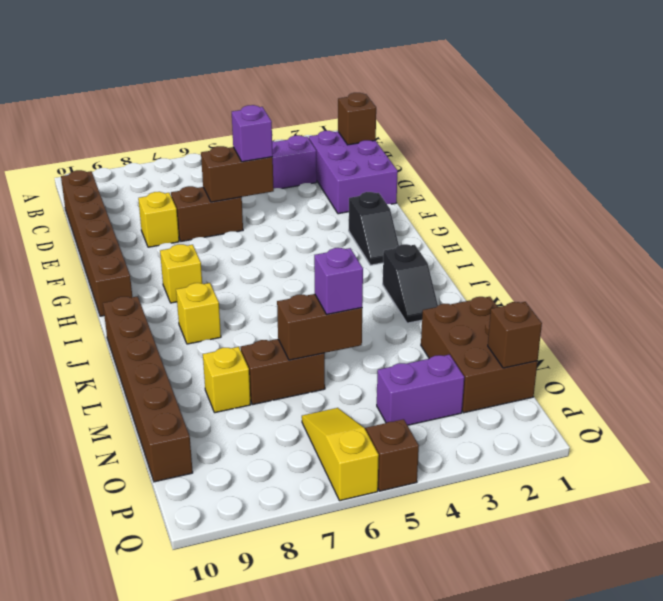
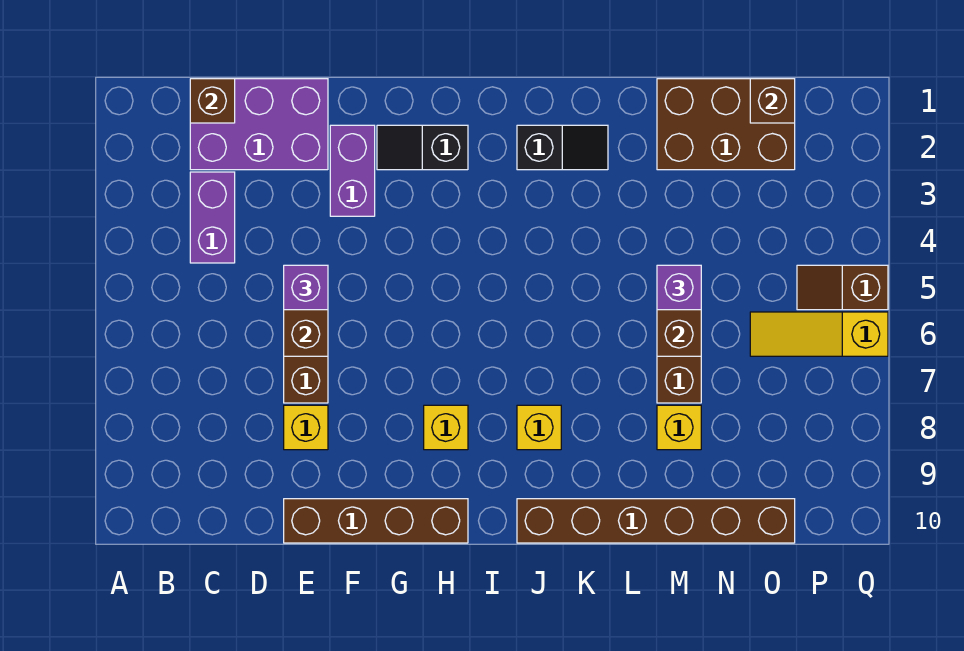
brown brick C10:H10 level 1 -> brown brick E10:H10 level 1
black slope G2:H2 level 1 top G -> black slope G2:H2 level 1 top H
purple brick O3:O4 level 1 -> purple brick F2:F3 level 1

